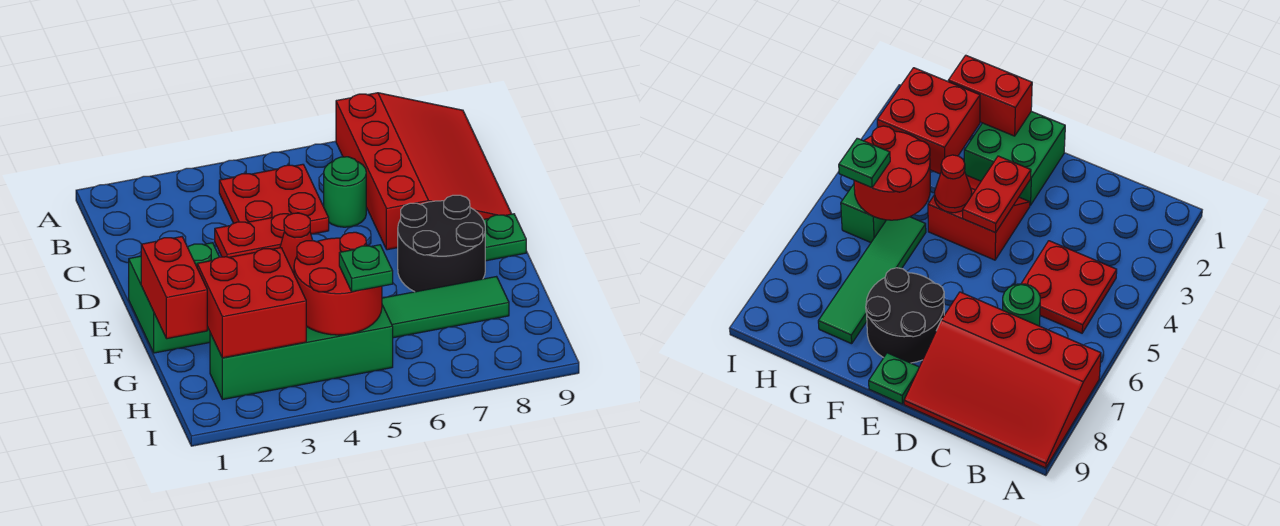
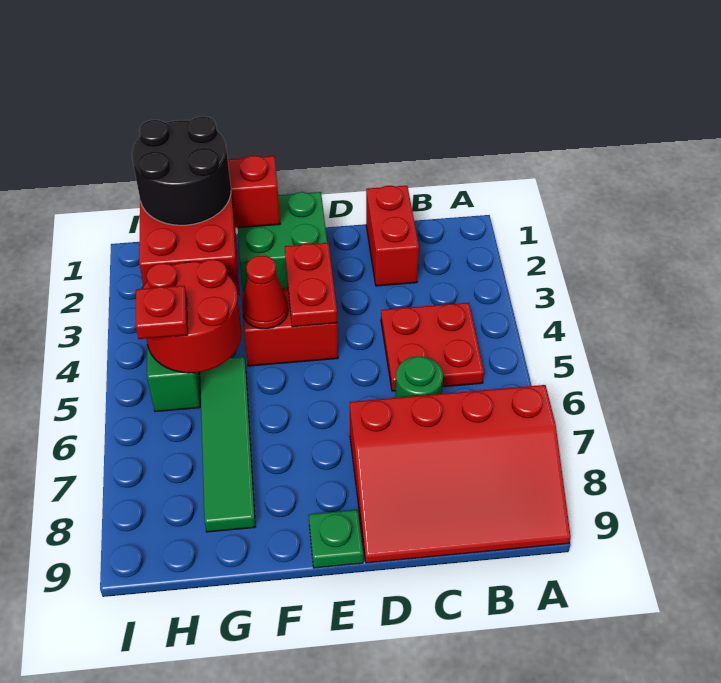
none -> red brick C1:C2 level 1
black round brick E7:F8 level 1 -> black round brick G1:H2 level 3
green plate H5 level 3 -> red plate H5 level 3

